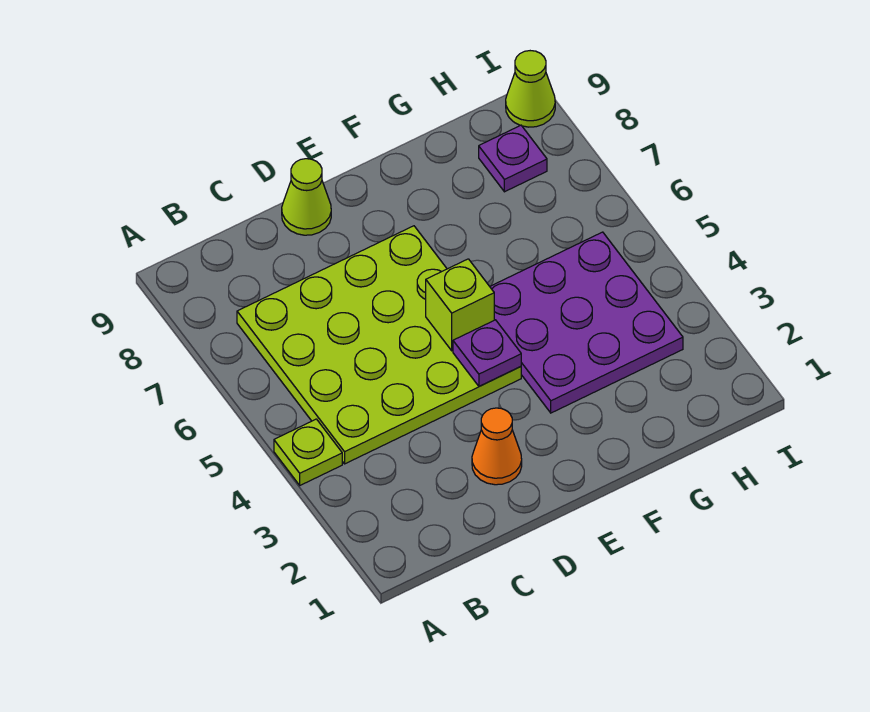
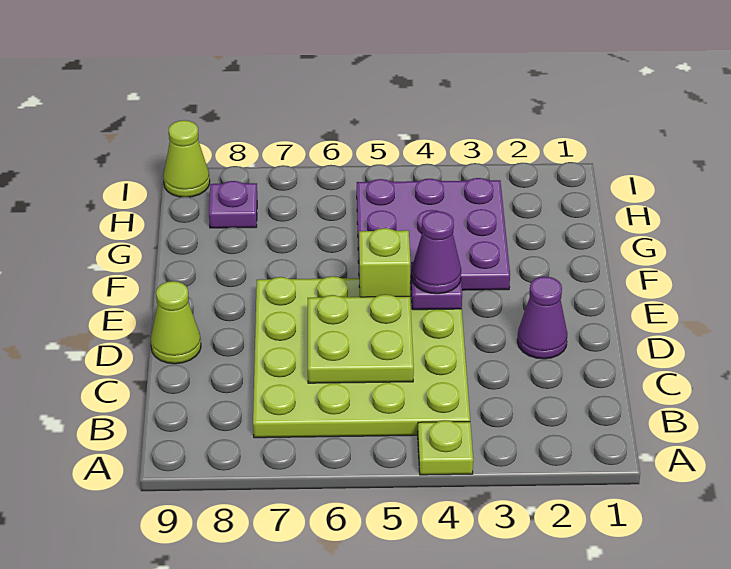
none -> lime plate C5:D6 level 2
orange cone D2 level 1 -> purple cone D2 level 1
none -> purple cone E4 level 3

